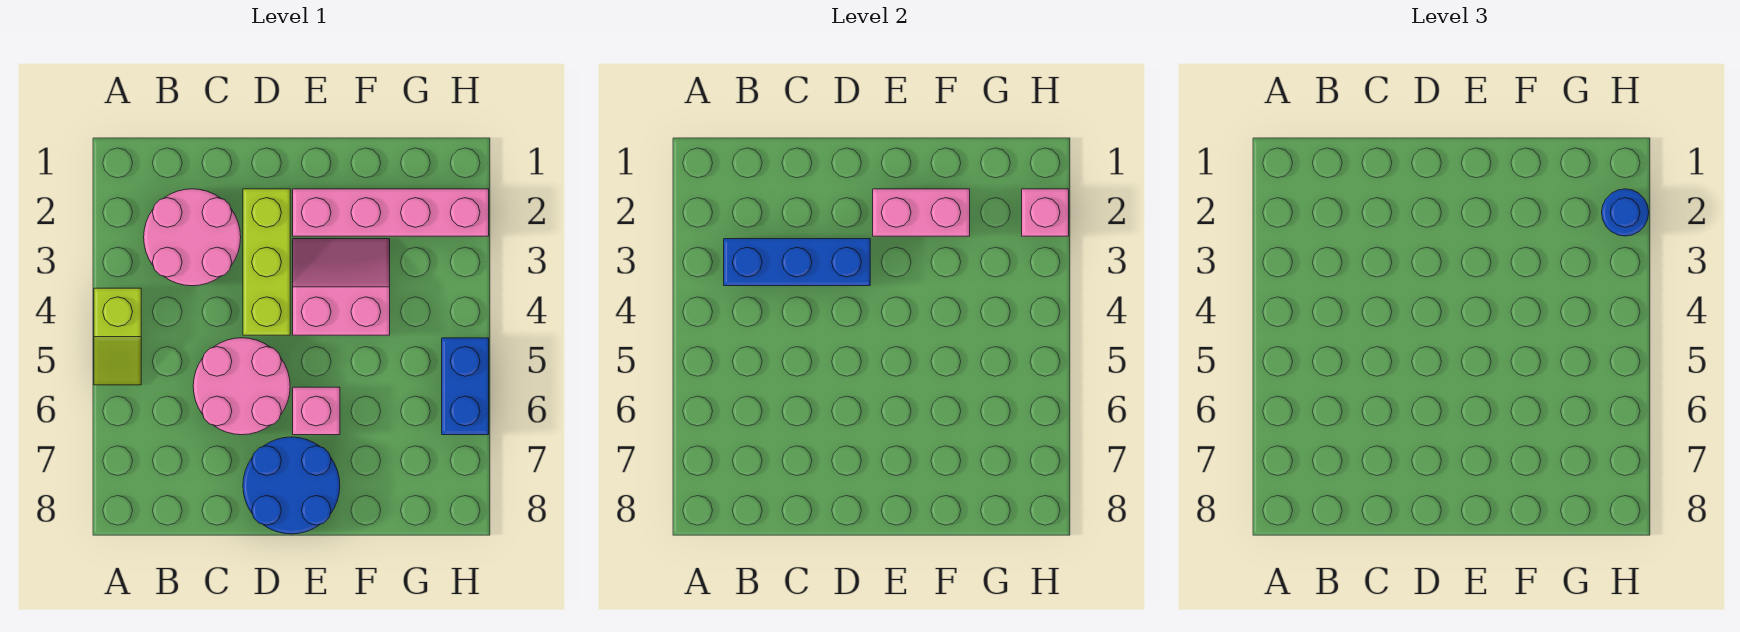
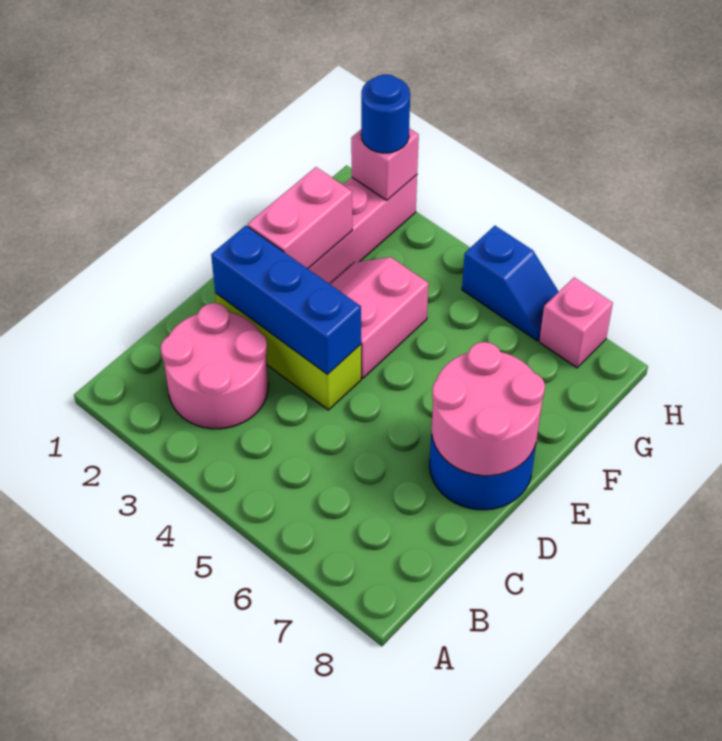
lime slope A4:A5 level 1 top 4 -> none
blue brick B3:D3 level 2 -> blue brick D2:D4 level 2
pink round brick C5:D6 level 1 -> pink round brick D7:E8 level 2
pink brick E6 level 1 -> pink brick H7 level 1
blue brick H5:H6 level 1 -> blue slope H5:H6 level 1 top 5

